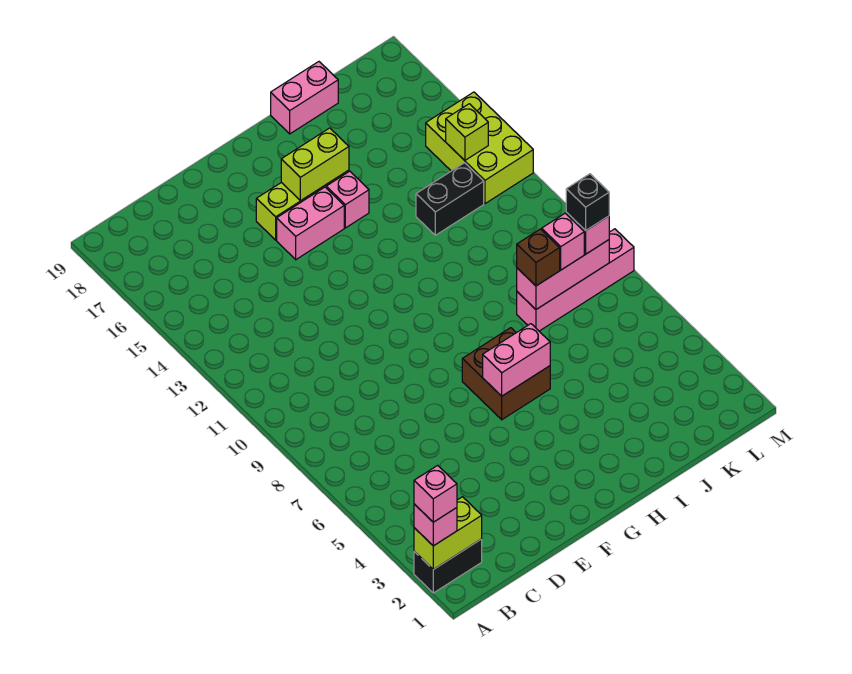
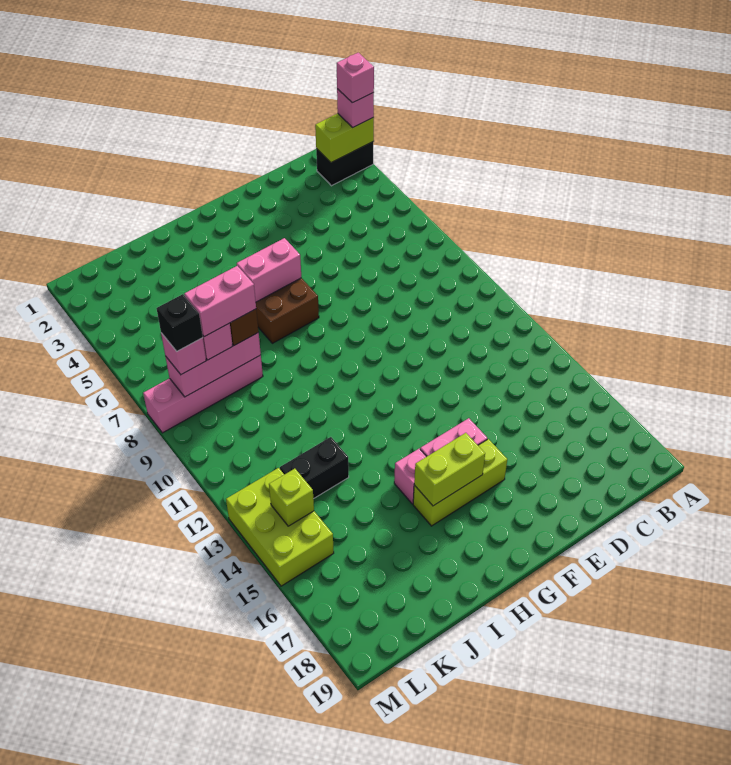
pink brick I19:J19 level 1 -> pink brick J8:K8 level 4

